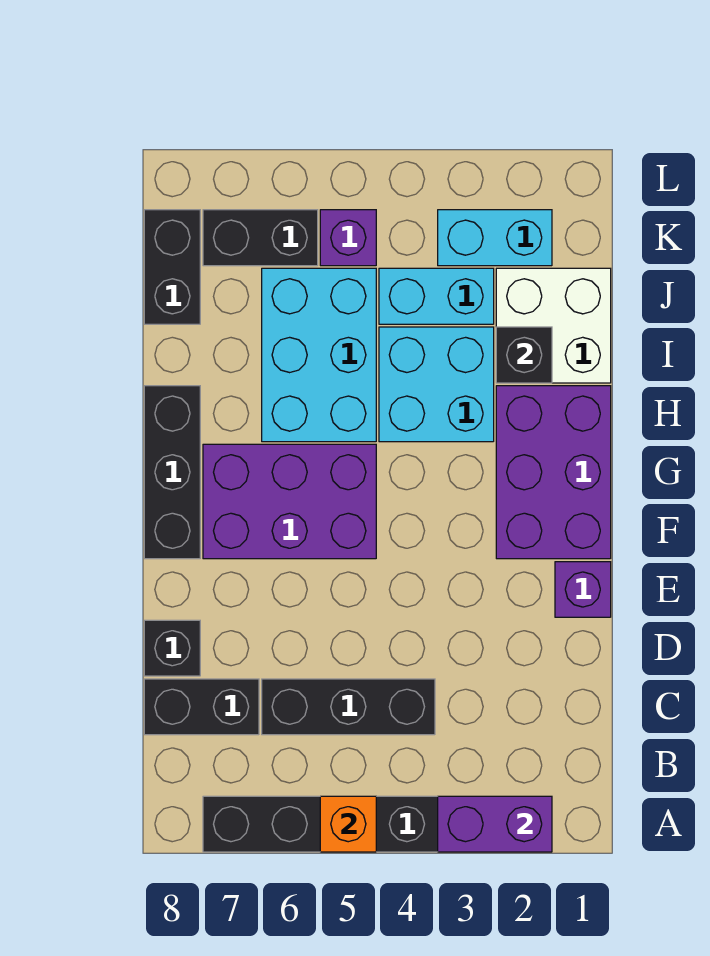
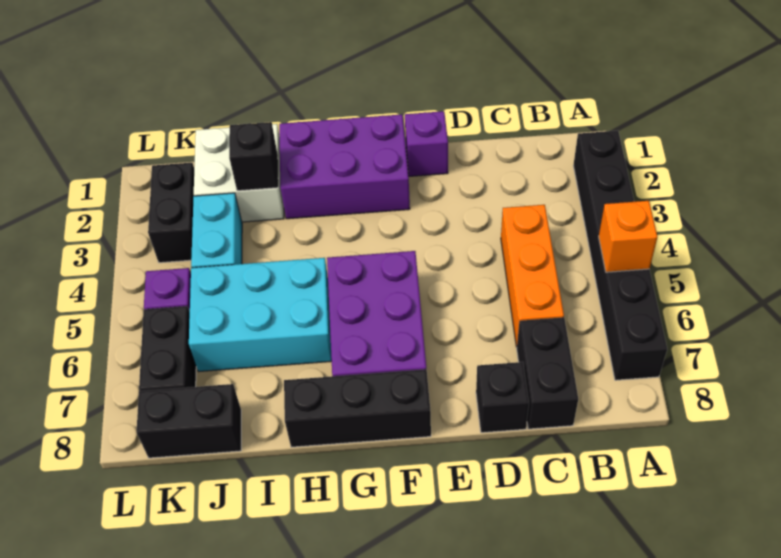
purple brick A2:A3 level 2 -> none
black brick C4:C6 level 1 -> orange brick C4:C6 level 1
cyan brick H3:I4 level 1 -> none
cyan brick K2:K3 level 1 -> black brick K2:K3 level 1

